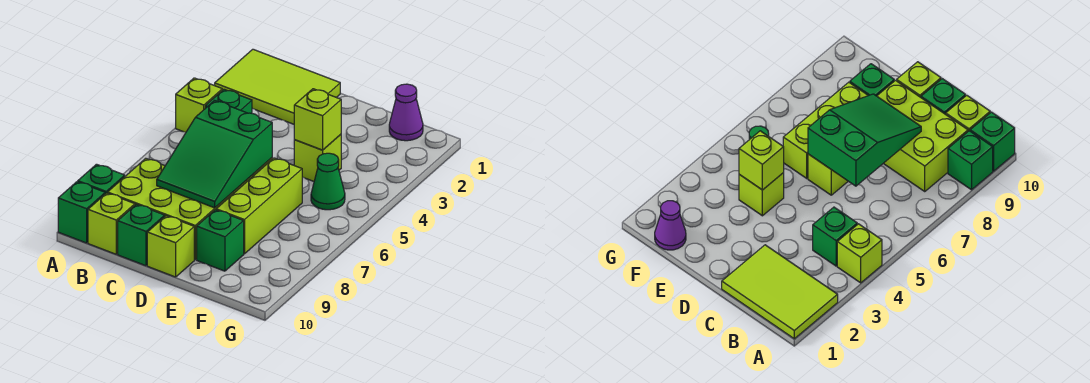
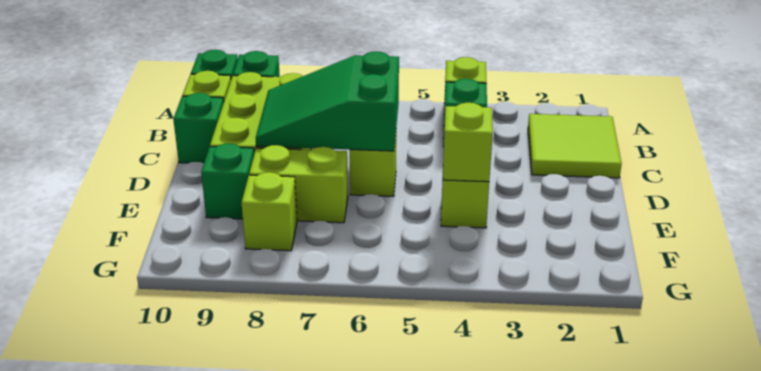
lime tile A1:C2 level 1 -> lime tile B1:C2 level 1
lime brick D10 level 1 -> lime brick F8 level 1
lime brick E6:E8 level 1 -> lime brick E7:E8 level 1
purple cone F1 level 1 -> none
green cone F5 level 1 -> none

